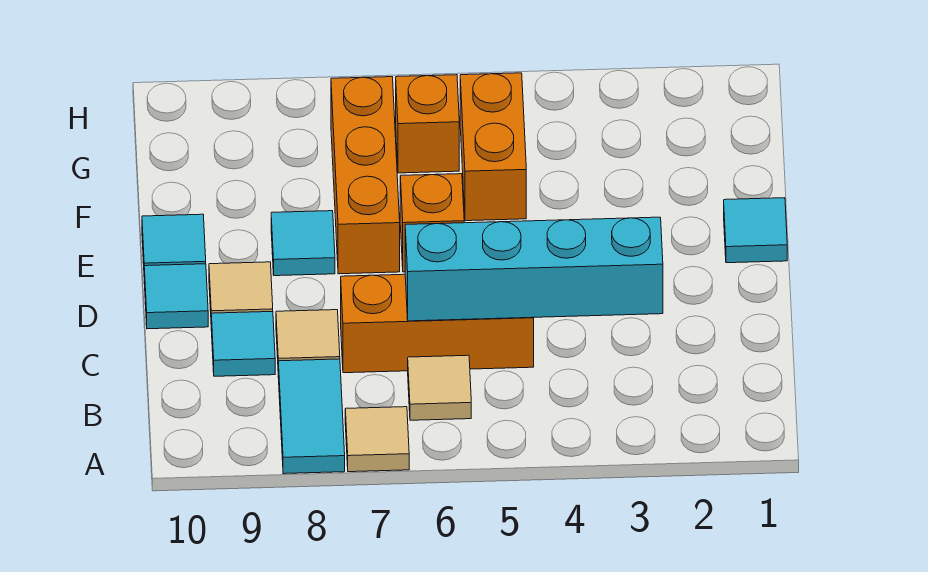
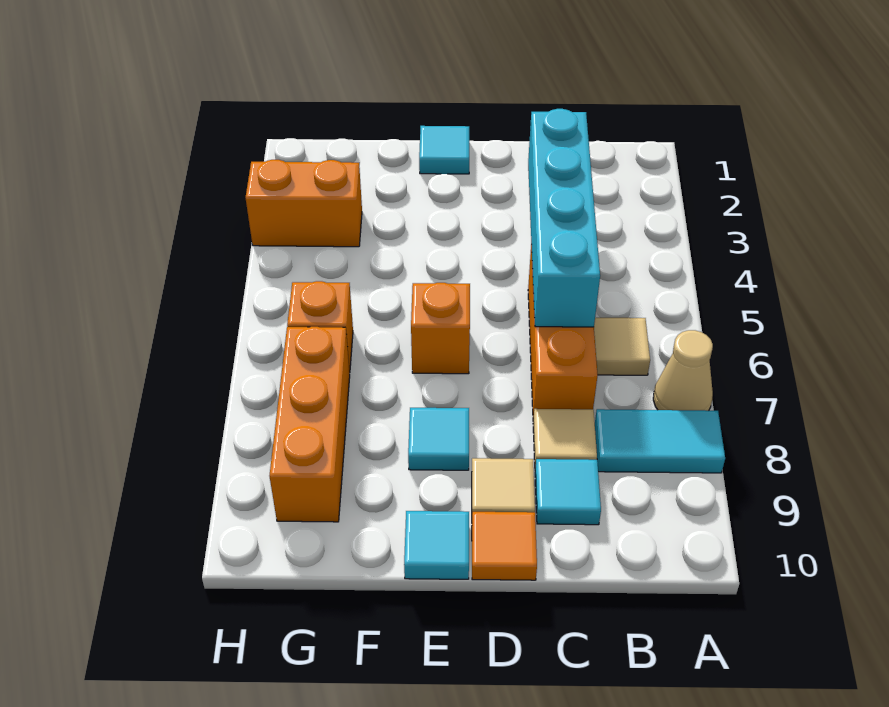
tan tile A7 level 1 -> tan cone A7 level 1
cyan tile D10 level 1 -> orange tile D10 level 1
orange brick E7:G7 level 1 -> orange brick G7:G9 level 1
orange brick F5:G5 level 1 -> orange brick G3:H3 level 1

